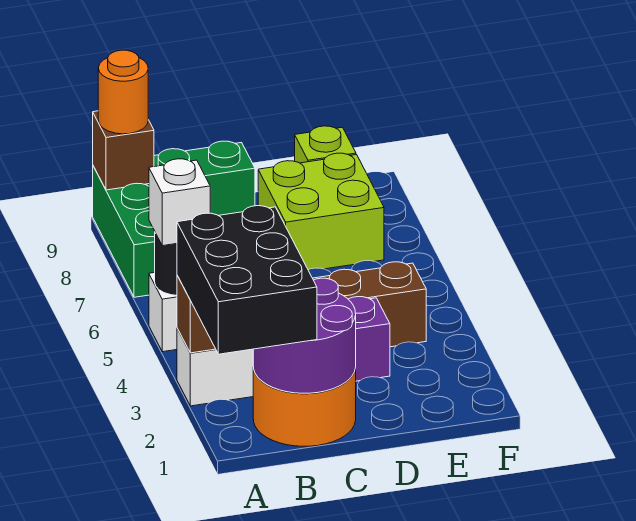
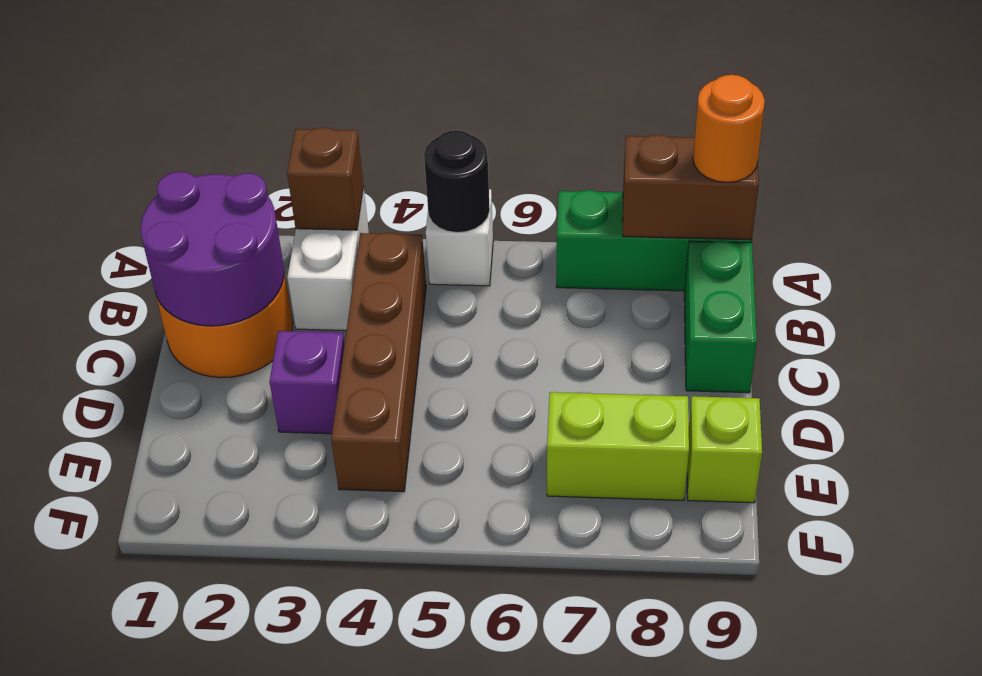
black brick A1:B3 level 3 -> none
white brick A5 level 3 -> none
brown brick A9 level 2 -> brown brick A8:A9 level 2
lime brick D7:E8 level 1 -> lime brick E7:E8 level 1

